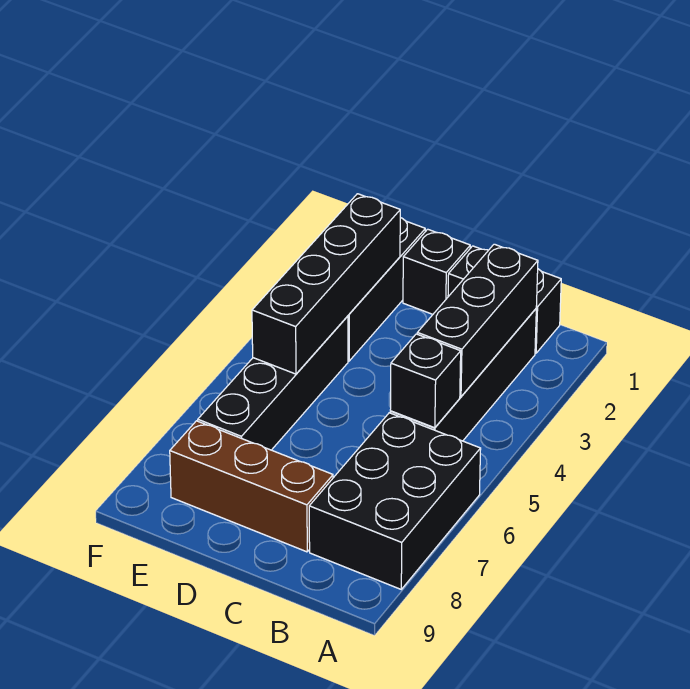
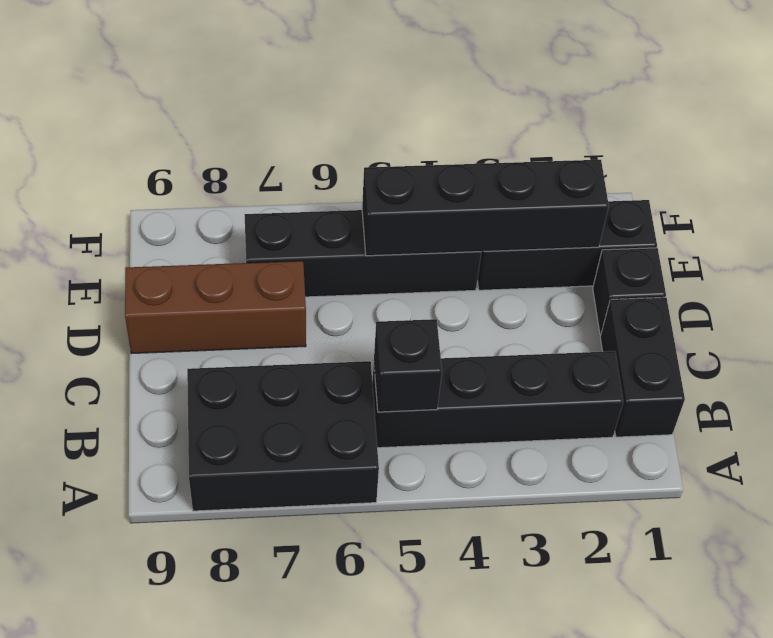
black brick B2:B4 level 2 -> none
brown brick C8:E8 level 1 -> brown brick D7:D9 level 1

